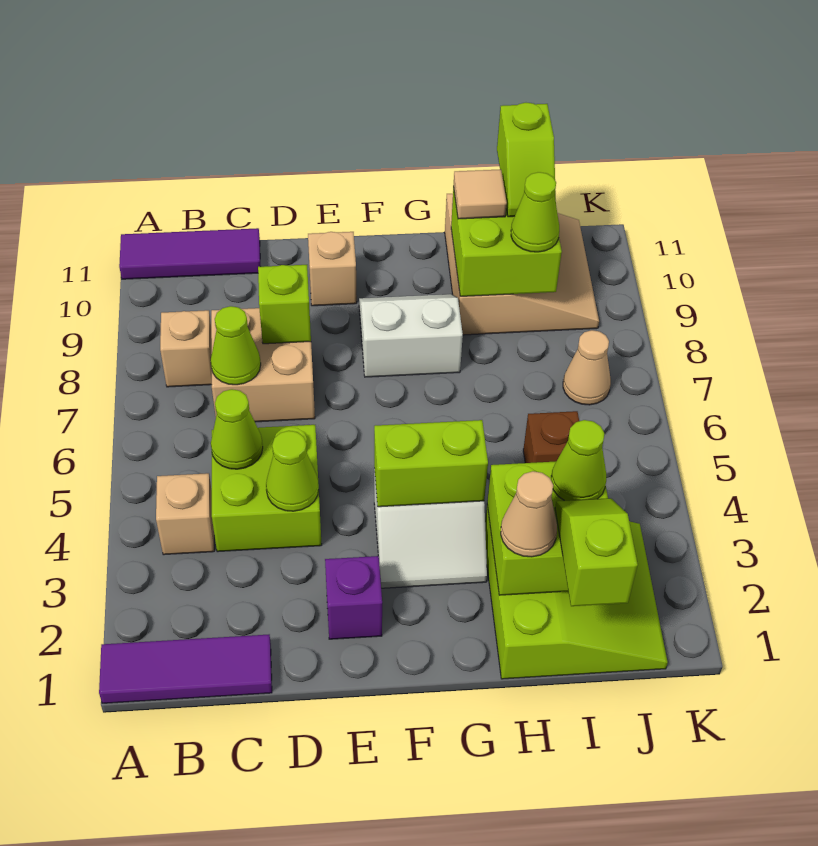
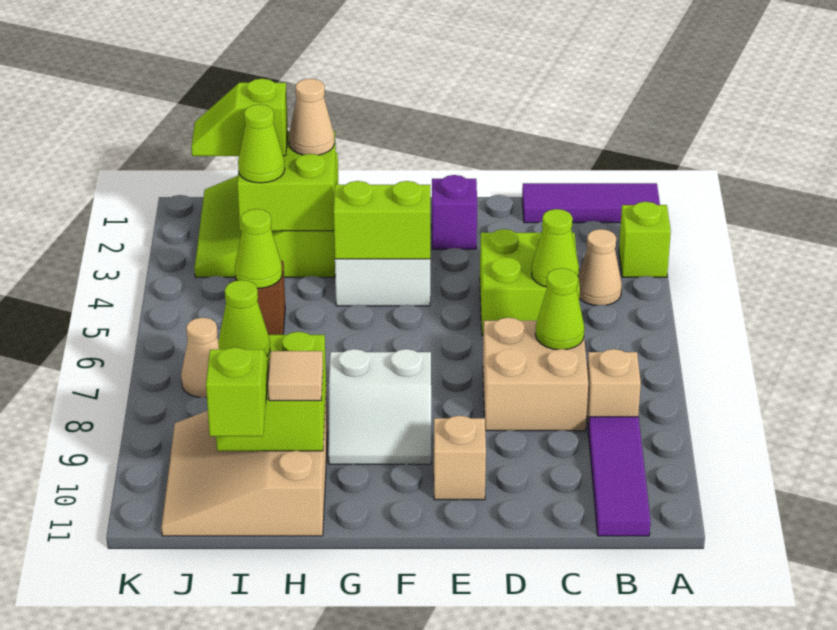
purple tile A11:C11 level 1 -> purple tile B9:B11 level 1
tan brick B4 level 1 -> tan cone B4 level 1
lime cone D4 level 2 -> lime cone I5 level 2
lime brick D8 level 2 -> lime brick A3 level 1
lime slope I1:I2 level 3 top 1 -> lime slope I2:J2 level 3 top I

